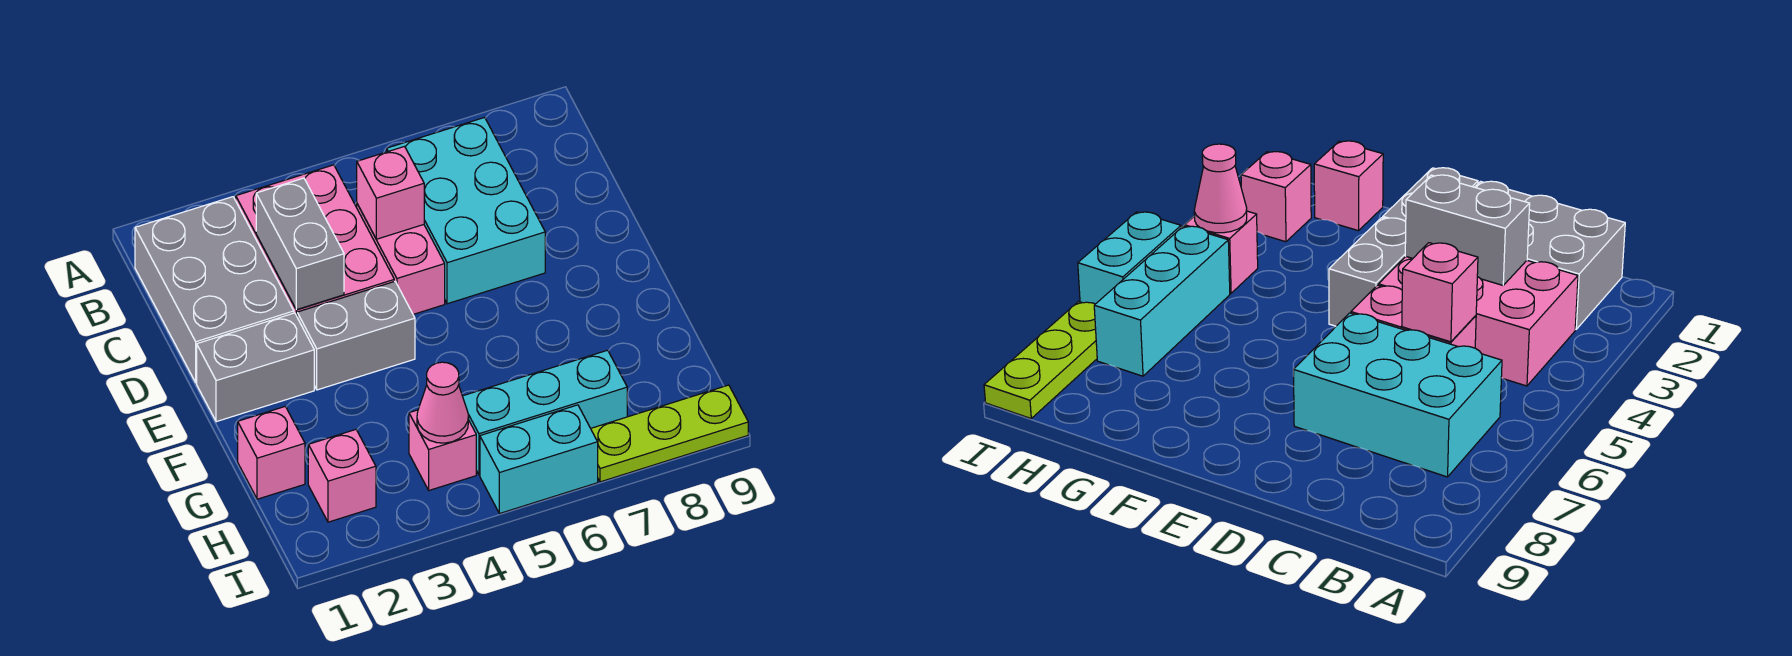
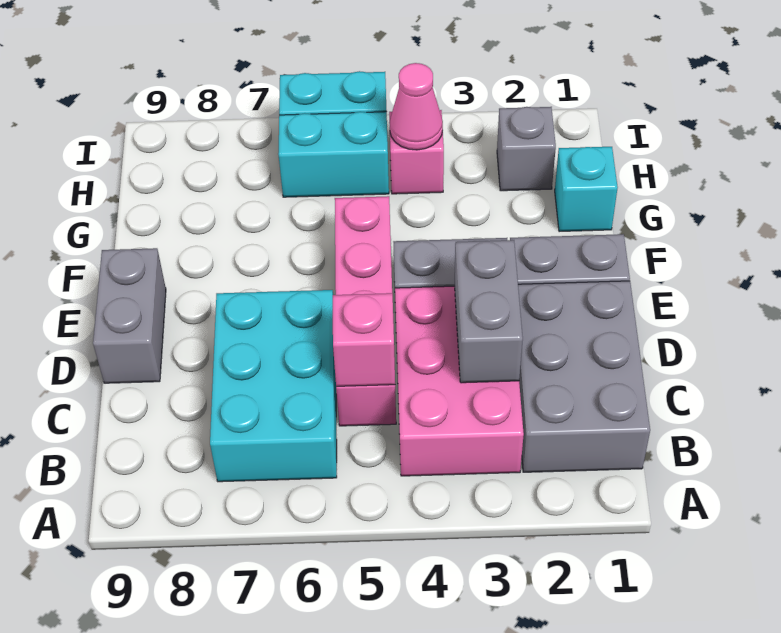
pink brick C5:D5 level 1 -> pink brick C5:F5 level 1
none -> grey brick D9:E9 level 1
pink brick G1 level 1 -> cyan brick G1 level 1
pink brick H2 level 1 -> grey brick H2 level 1
cyan brick H5:H7 level 1 -> cyan brick H5:H6 level 1
lime plate I7:I9 level 1 -> none

